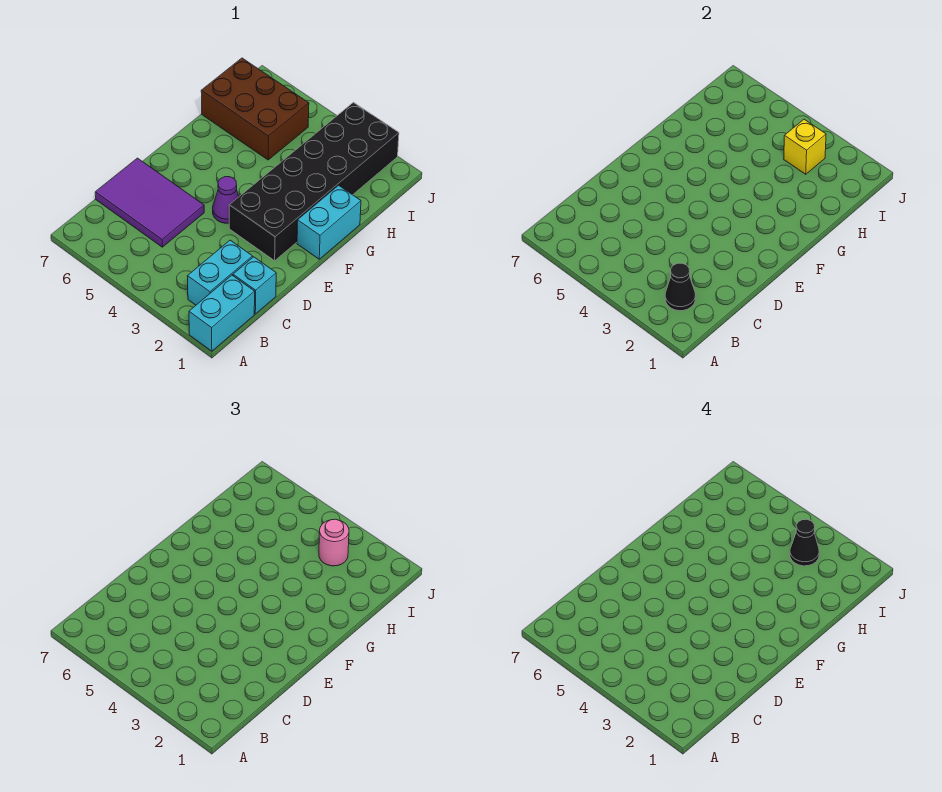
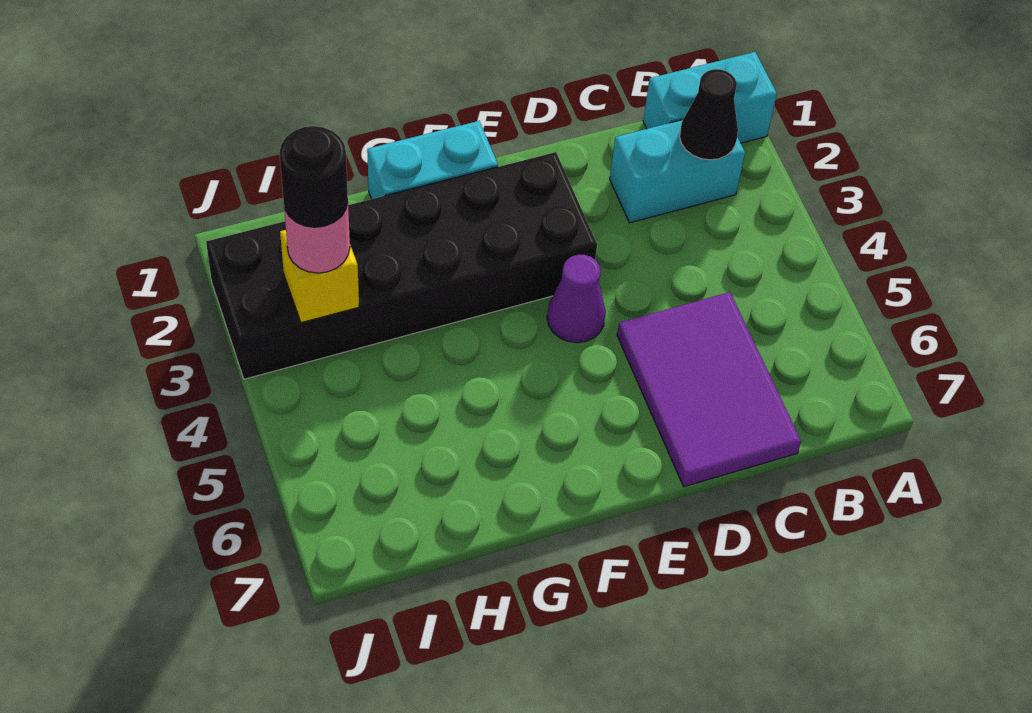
cyan brick C1 level 1 -> none
brown brick H5:I7 level 1 -> none
black cone I3 level 4 -> black round brick I3 level 4

